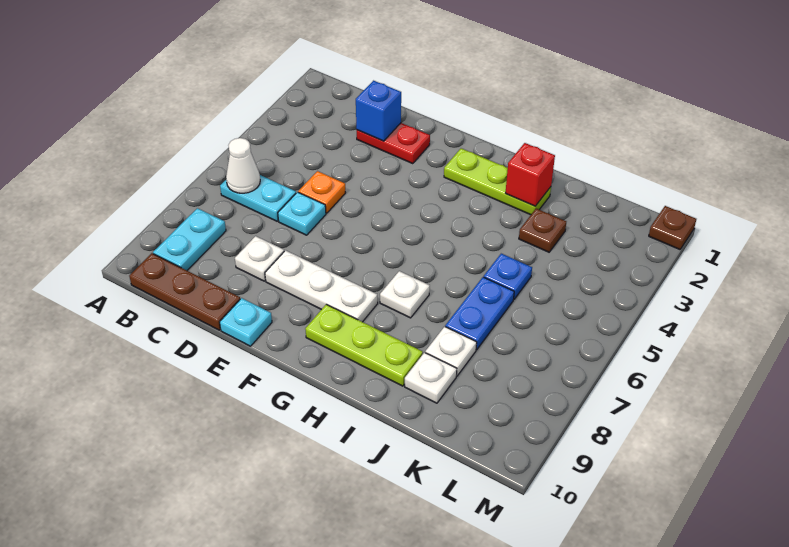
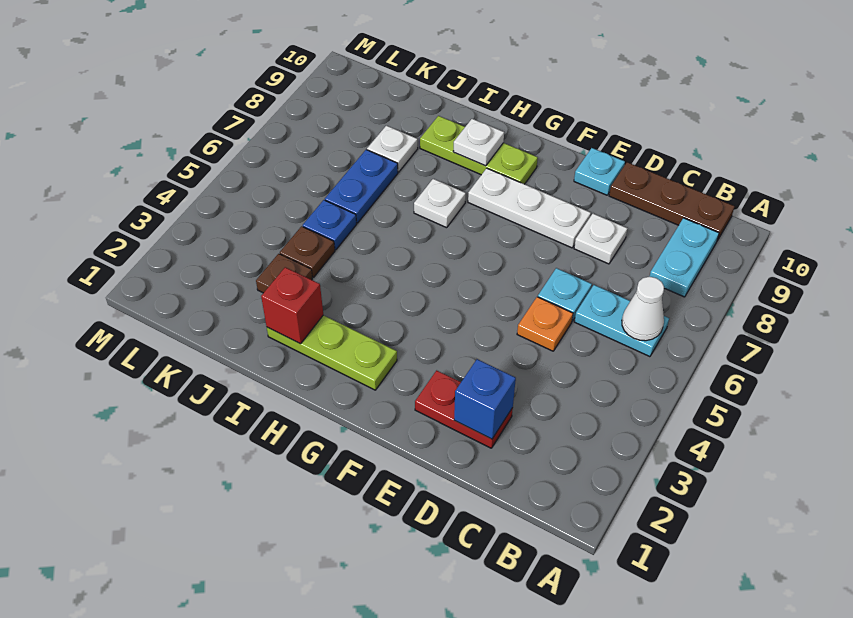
white plate J9 level 1 -> white plate H9 level 2
brown plate M1 level 1 -> brown plate J4 level 1

